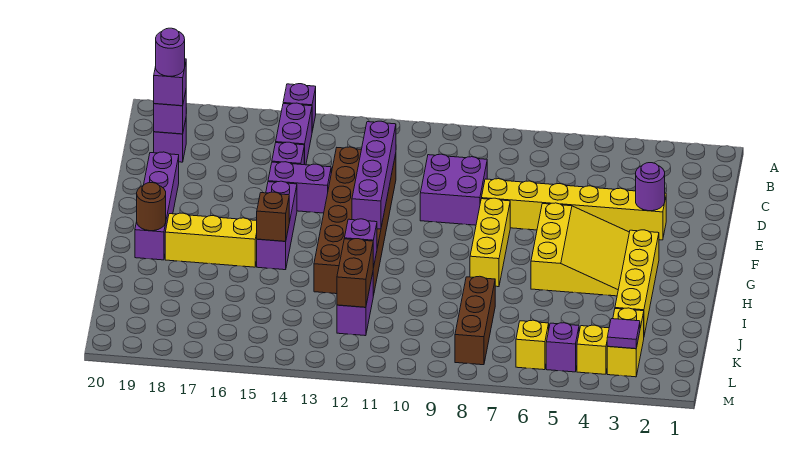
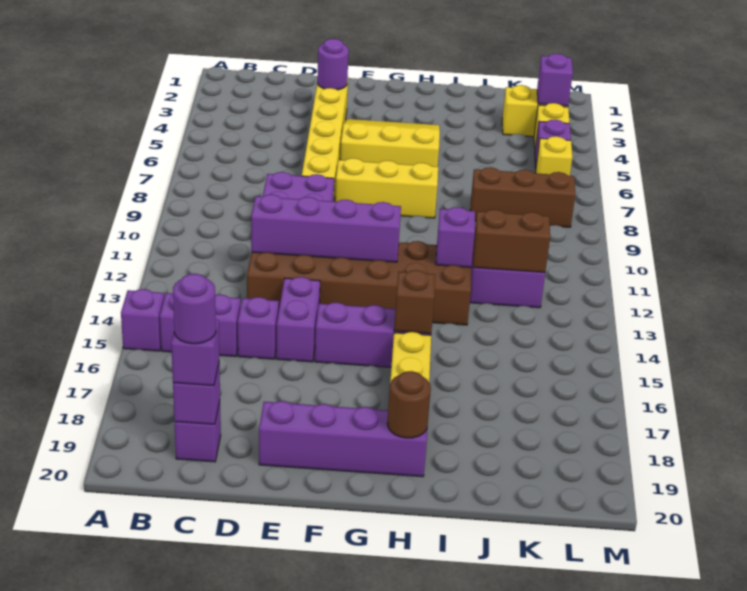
yellow brick G3:J3 level 1 -> none
purple tile L3 level 2 -> purple brick L3 level 2

